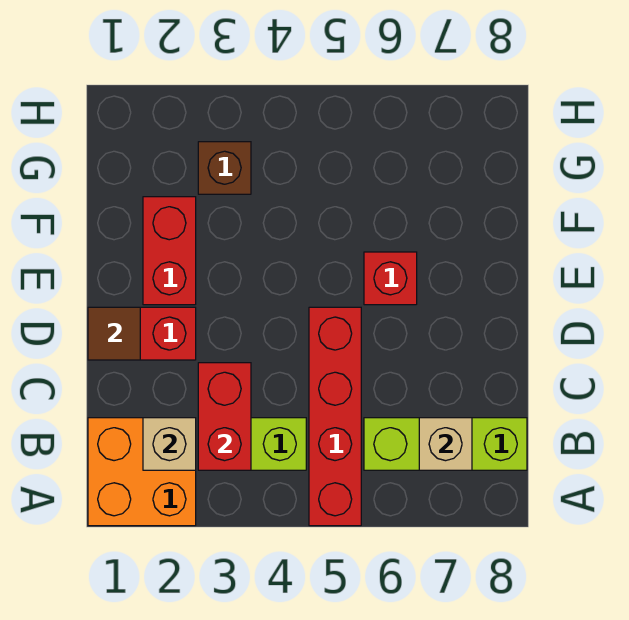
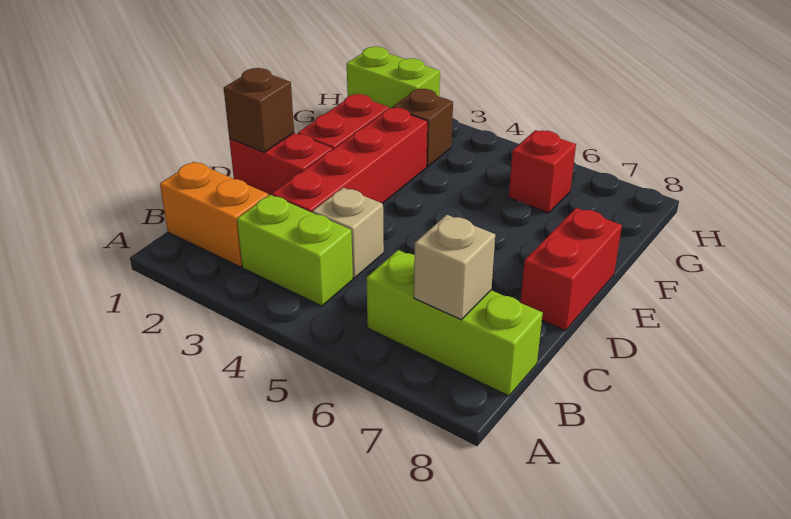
orange brick A1:B2 level 1 -> orange brick B1:B2 level 1
red brick A5:D5 level 1 -> red brick C3:F3 level 1
tan brick B2 level 2 -> tan brick C4 level 1
red brick B3:C3 level 2 -> red brick D8:E8 level 1
brown tile D1 level 2 -> brown brick D1 level 2
red brick E6 level 1 -> red brick G6 level 1
none -> lime brick H1:H2 level 1

